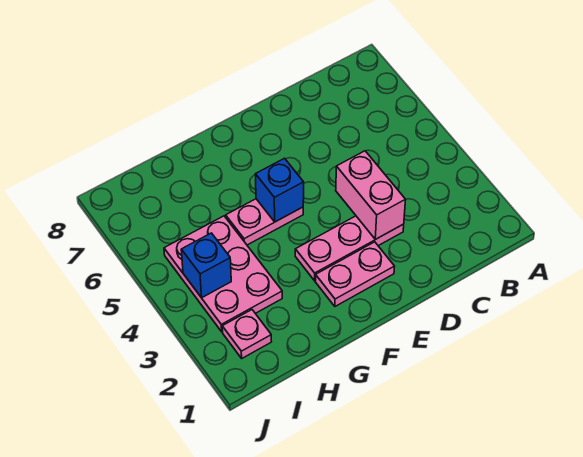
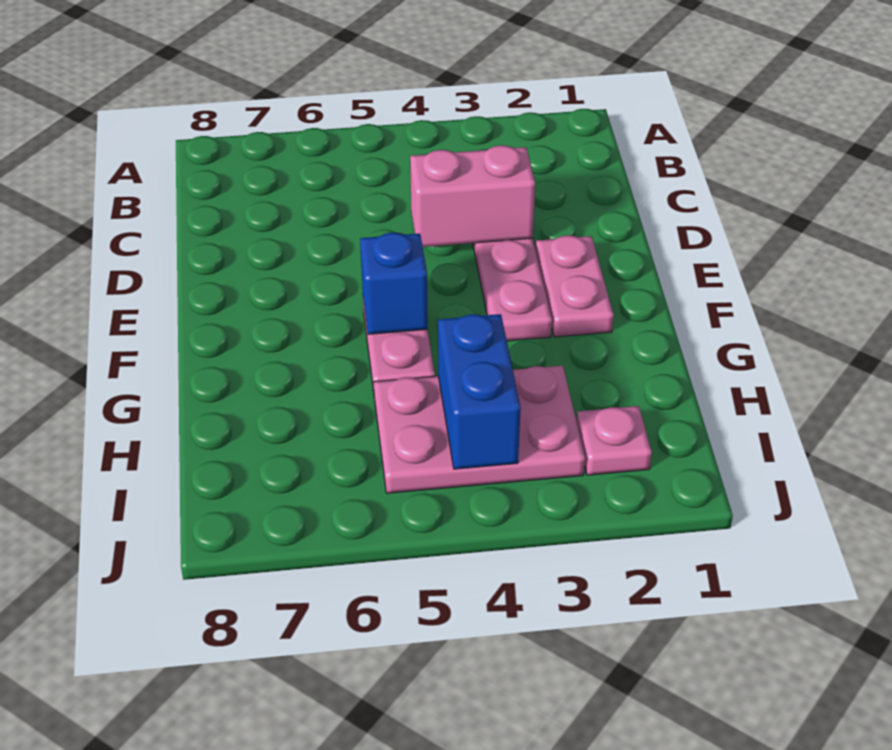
blue brick I4 level 2 -> blue brick H4:I4 level 2

